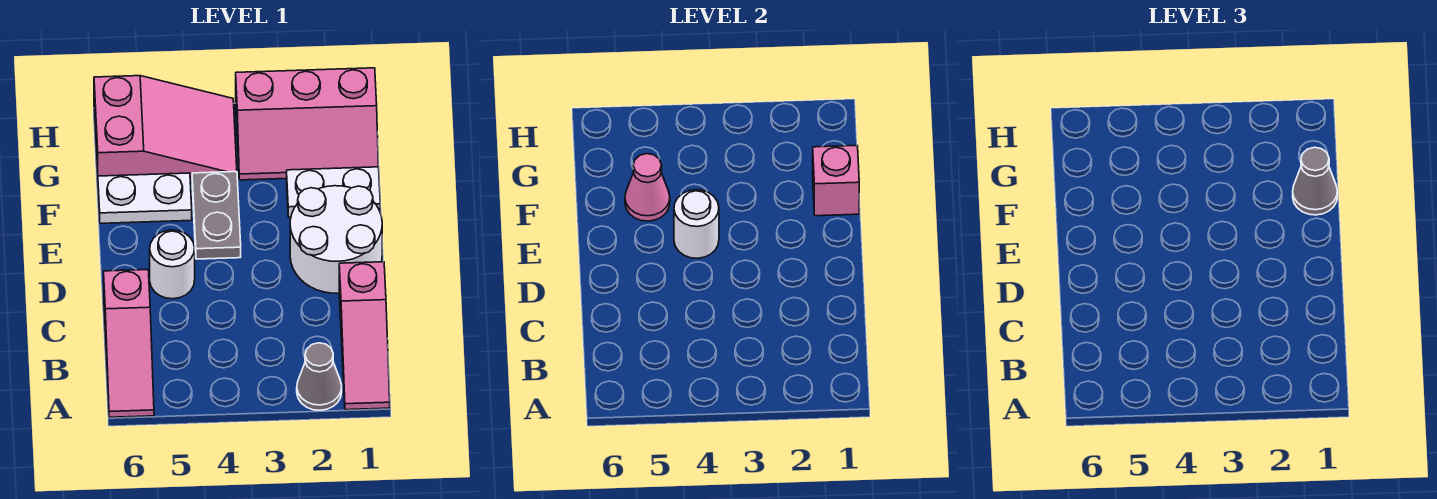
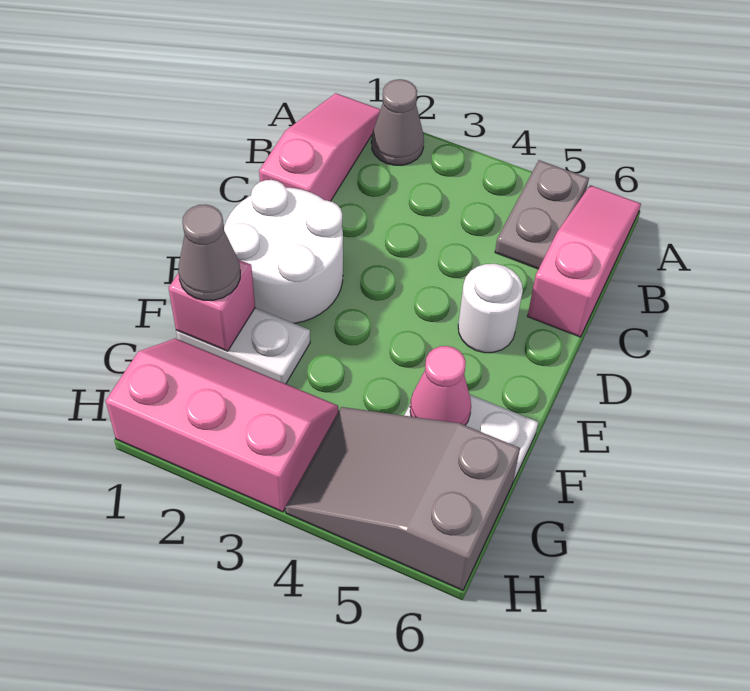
grey plate E4:F4 level 1 -> grey plate A5:B5 level 1
white round brick E4 level 2 -> none
pink slope G4:H6 level 1 top 6 -> grey slope G4:H6 level 1 top 6

